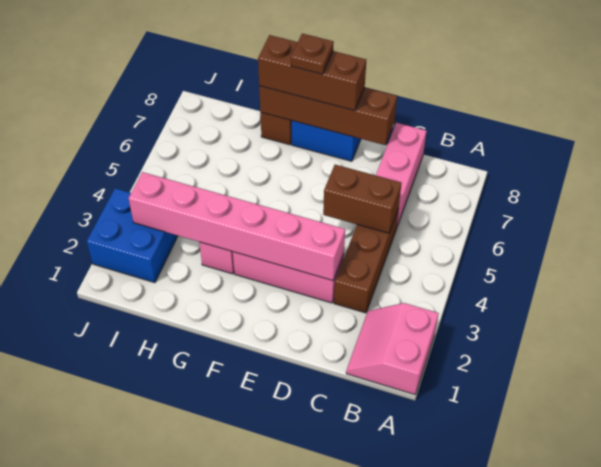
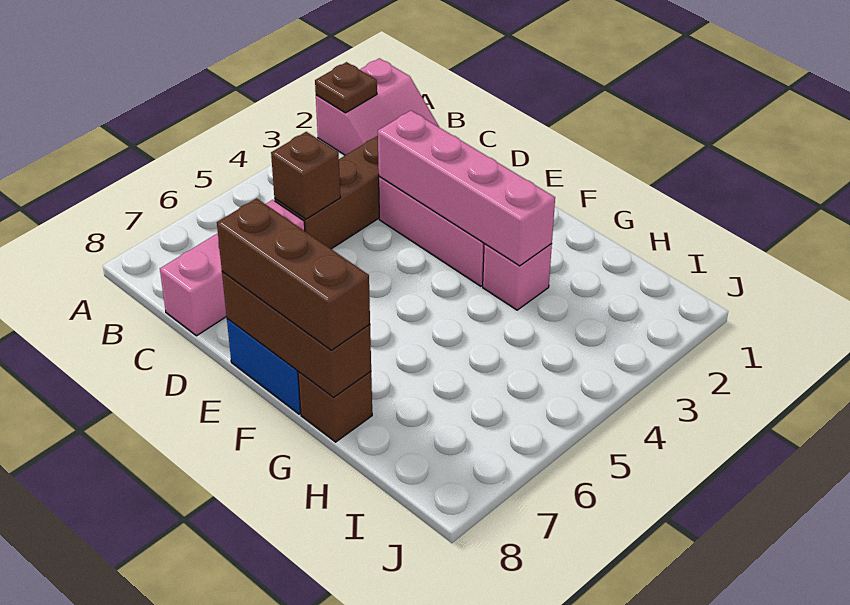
brown brick C5:D5 level 2 -> brown brick C5 level 2
pink brick D3:I3 level 2 -> pink brick D3:G3 level 2
brown brick D8:G8 level 2 -> brown brick E8:G8 level 2
brown plate F8 level 4 -> brown plate A2 level 2
blue brick I2:J3 level 1 -> none

